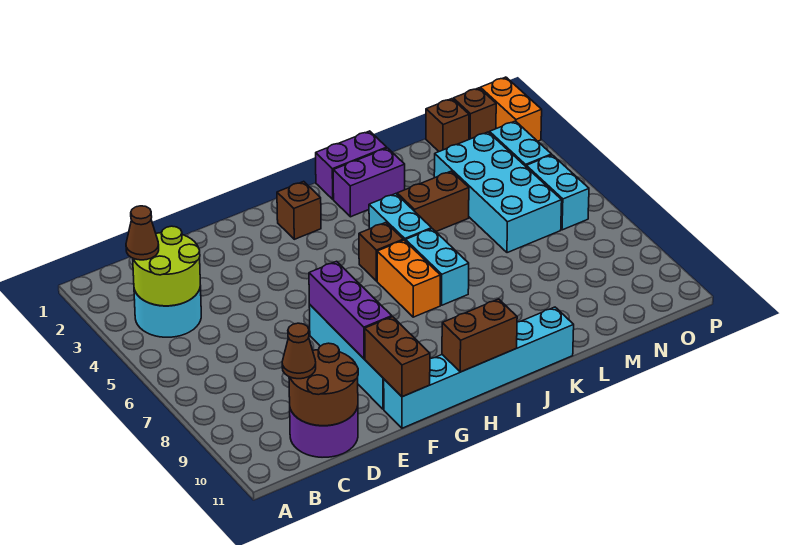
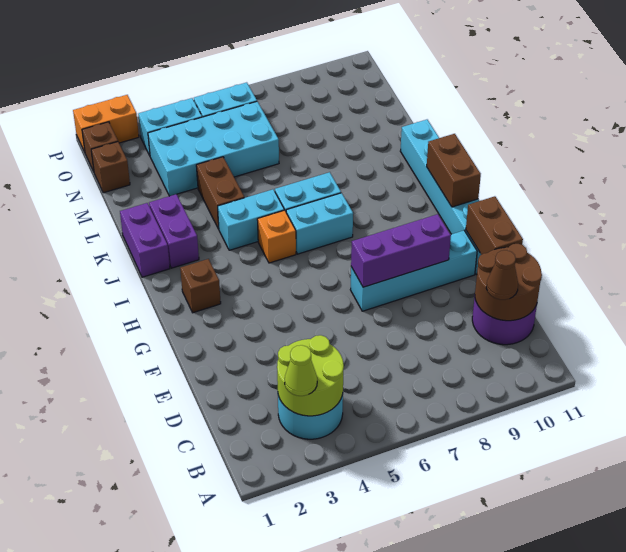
brown cone B3 level 3 -> lime cone B3 level 3
brown brick F10:F11 level 2 -> brown brick E11:F11 level 2
brown brick I5 level 1 -> orange brick I5 level 1
orange brick I6:I7 level 1 -> cyan brick I6:I7 level 1

